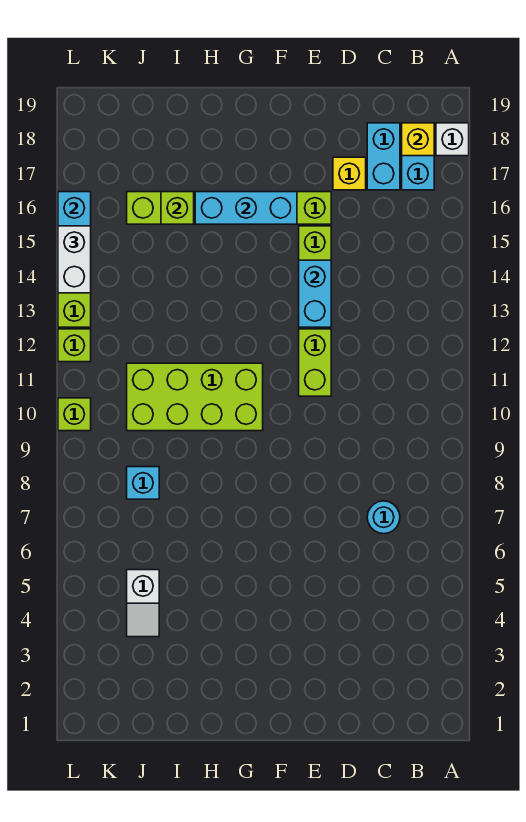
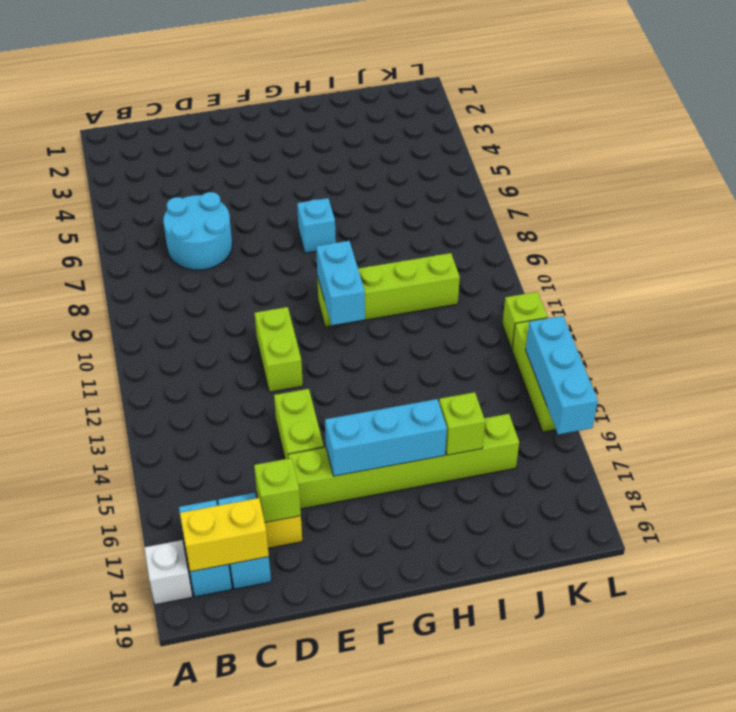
yellow brick B18 level 2 -> yellow brick B18:C18 level 2
cyan round brick C7 level 1 -> cyan round brick C6:D7 level 1
cyan brick E13:E14 level 2 -> cyan brick G10:G11 level 2
lime brick G10:J11 level 1 -> lime brick G10:J10 level 1
white slope J4:J5 level 1 top 5 -> none
cyan brick J8 level 1 -> cyan brick G7 level 1
lime brick L10 level 1 -> lime brick D17 level 2
white brick L14:L15 level 3 -> none

